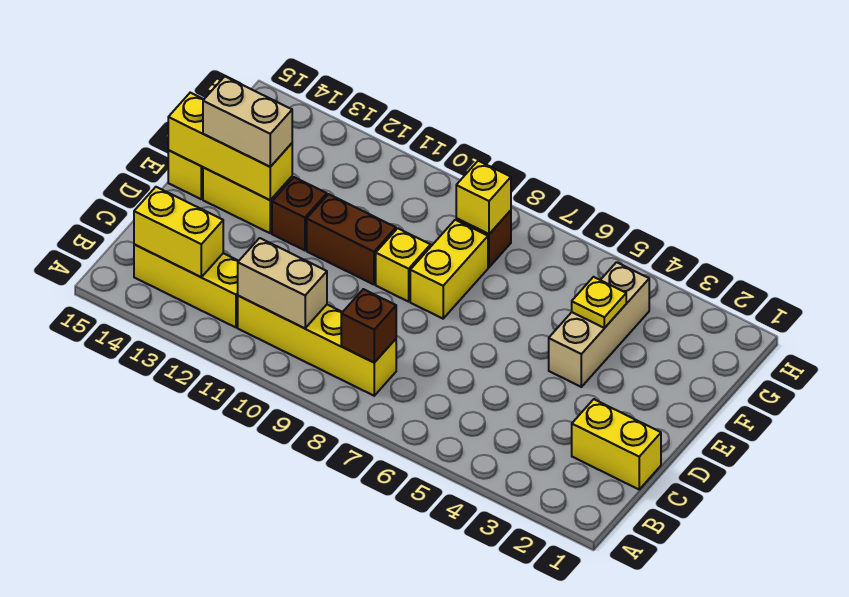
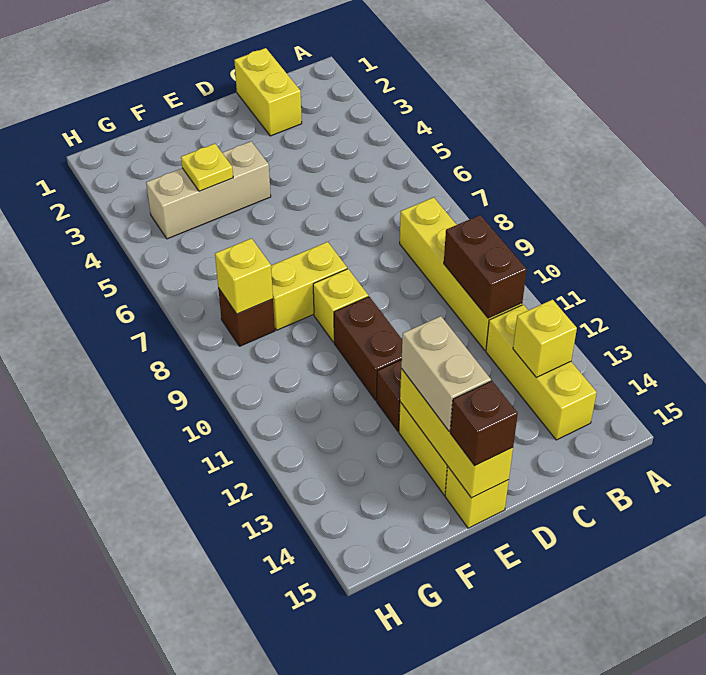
brown brick B8 level 2 -> brown brick E15 level 3
tan brick B10:B11 level 2 -> brown brick B10:B11 level 2
yellow brick B13:B14 level 2 -> yellow brick B13 level 2

